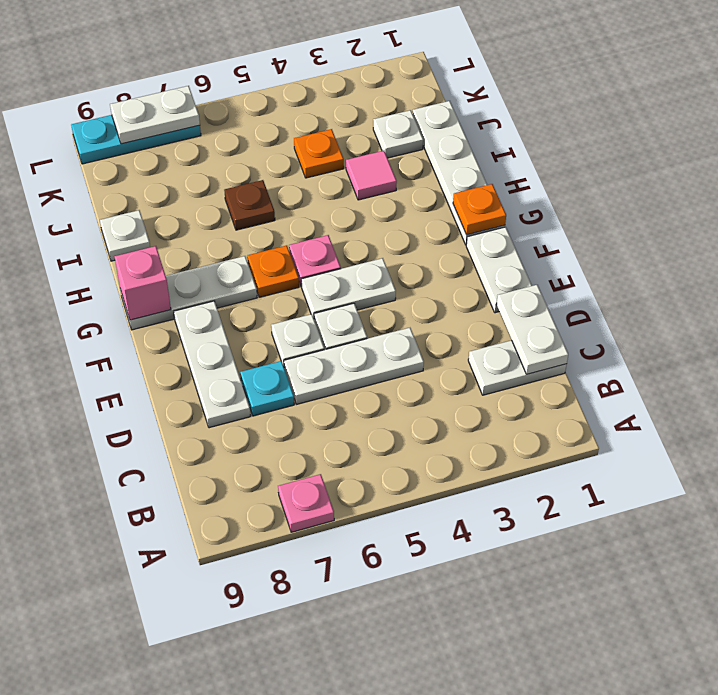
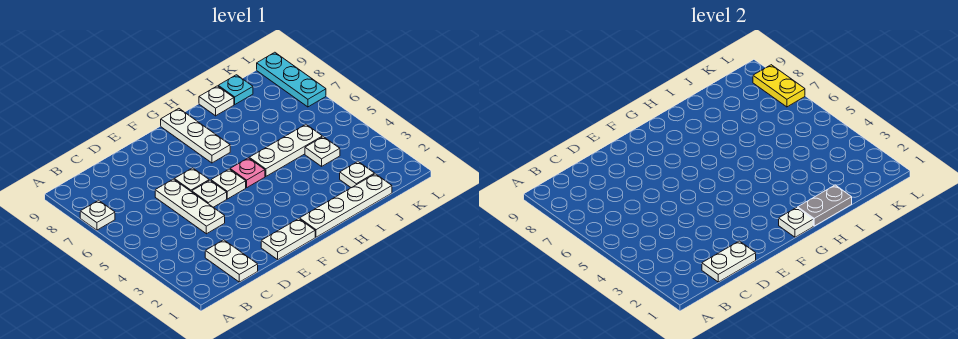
pink plate A7 level 1 -> white plate A7 level 1
cyan plate D7 level 1 -> cyan plate J9 level 1
white plate D8:F8 level 1 -> white plate H5:J5 level 1
white plate F4:F5 level 1 -> white plate F5 level 1
orange plate G1 level 2 -> white plate G1 level 2
orange plate G6 level 1 -> none
pink brick G9 level 2 -> none
none -> grey plate H1:I1 level 2
pink tile I3 level 1 -> none
brown plate I6 level 1 -> none
orange plate J4 level 1 -> white plate J4 level 1
white plate L7:L8 level 2 -> yellow plate L7:L8 level 2

